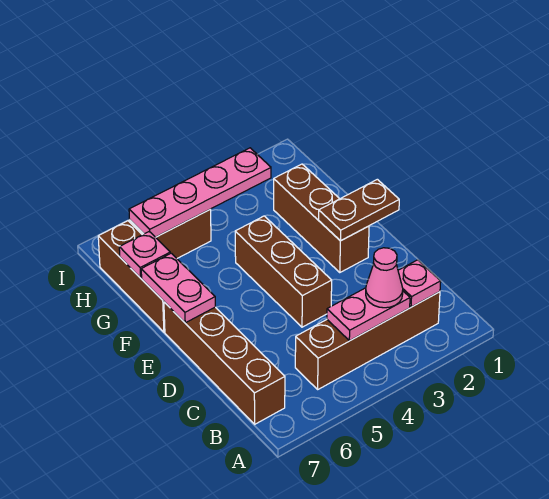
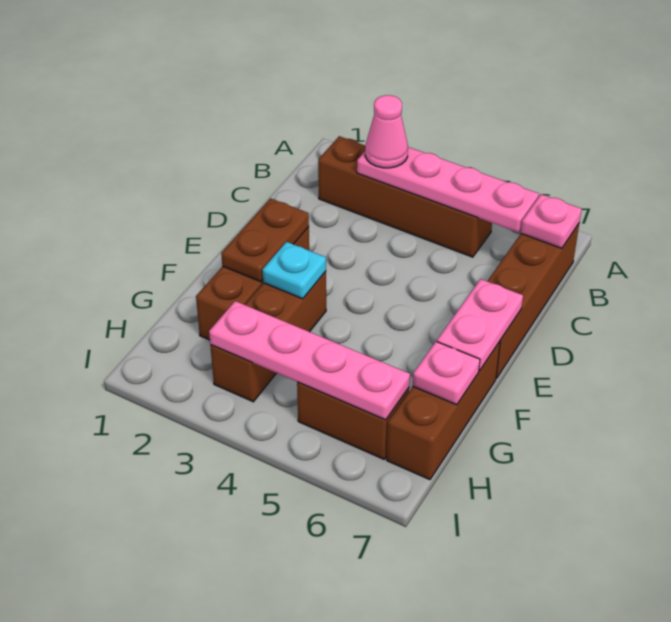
pink plate B2 level 2 -> pink plate B7 level 2
pink plate B3:B4 level 2 -> pink plate B3:B6 level 2
brown brick D4:F4 level 1 -> brown brick F3:H3 level 1
brown plate E1:E2 level 2 -> brown plate E2:F2 level 2
none -> cyan plate F3 level 2

